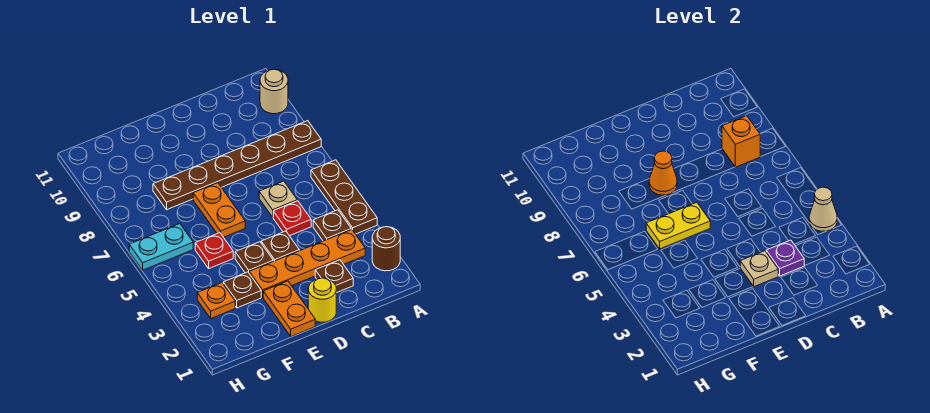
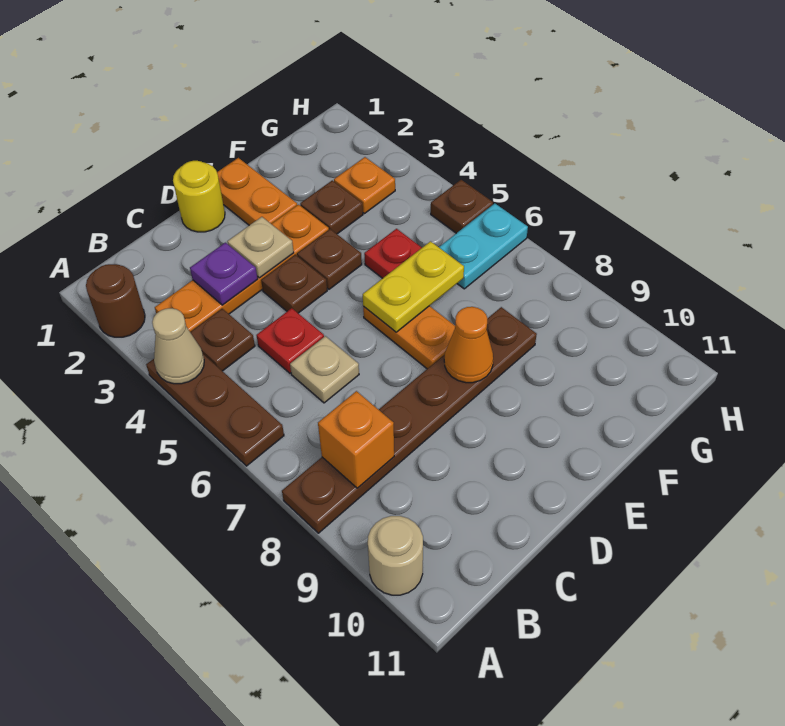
brown plate C2 level 1 -> brown plate H5 level 1

